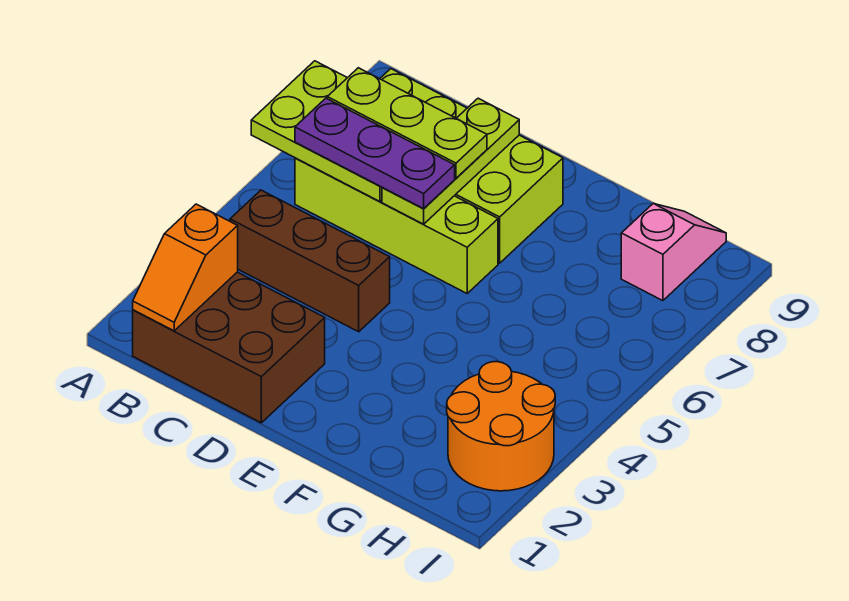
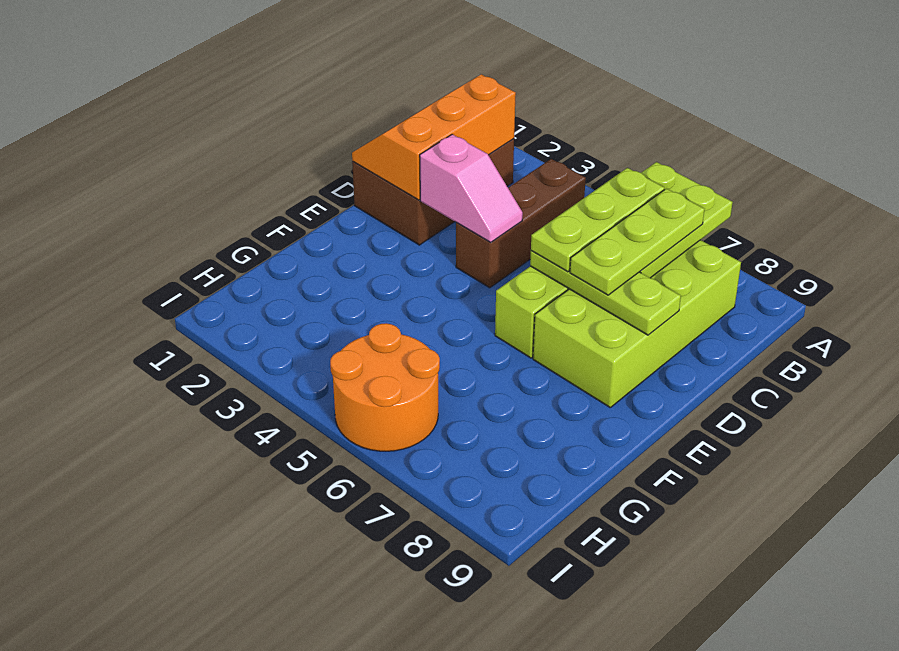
orange slope B1:B2 level 2 top 2 -> orange slope B1:D2 level 2 top 2
purple plate B6:D6 level 3 -> lime plate B6:D6 level 3
orange round brick H2:I3 level 1 -> orange round brick H5:I6 level 1
pink slope H8:H9 level 1 top 8 -> pink slope D3:D4 level 2 top 3

